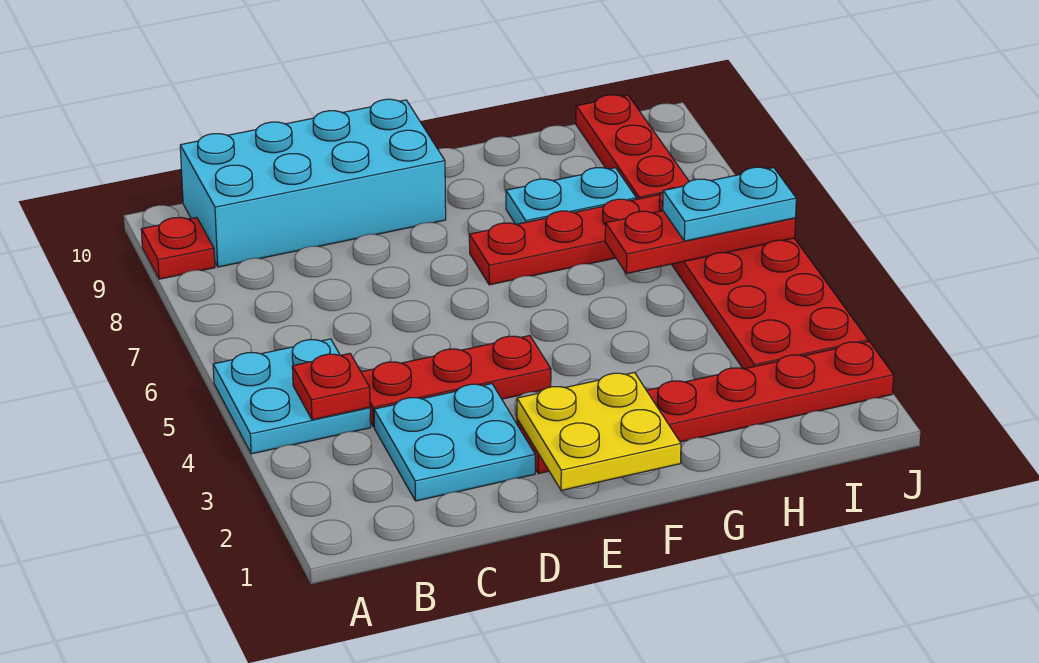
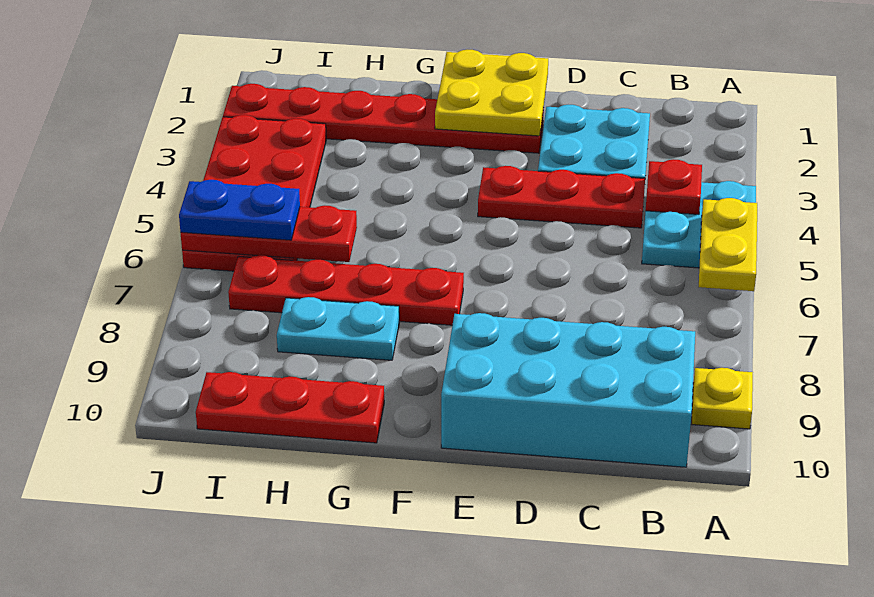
none -> yellow plate A5:A6 level 2
red plate A9 level 1 -> yellow plate A9 level 1
cyan plate I6:J6 level 3 -> blue plate I6:J6 level 3
red plate I8:I10 level 1 -> red plate G10:I10 level 1

